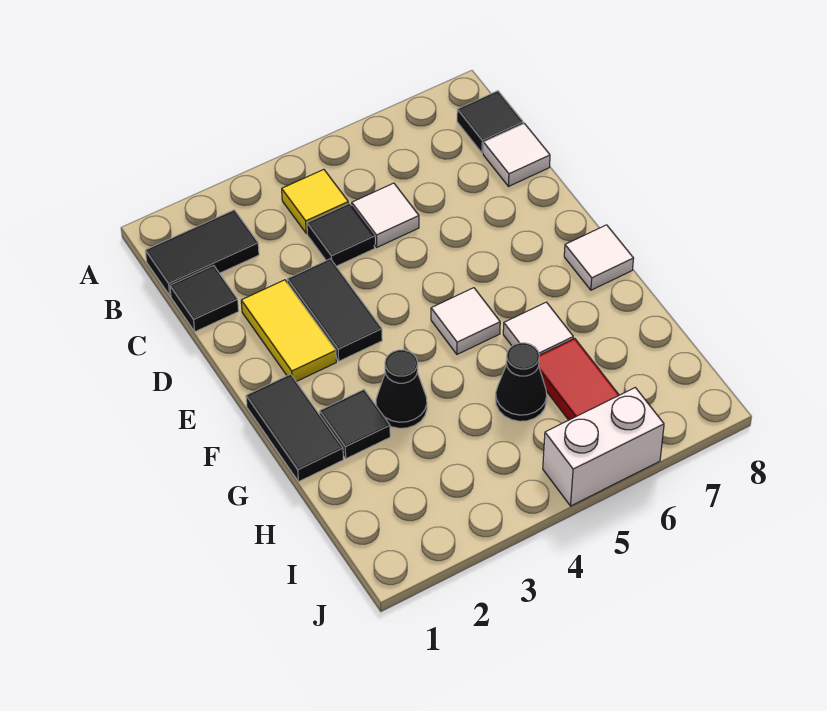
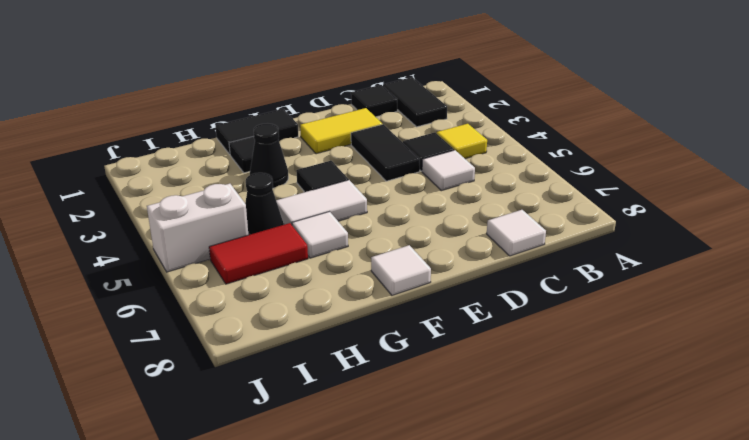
black tile B8 level 1 -> black tile F4 level 1
black tile D3:E3 level 1 -> black tile D3:D4 level 1
white tile F5 level 1 -> white tile F5:G5 level 1
white brick J5:J6 level 1 -> white brick I5:J5 level 1

